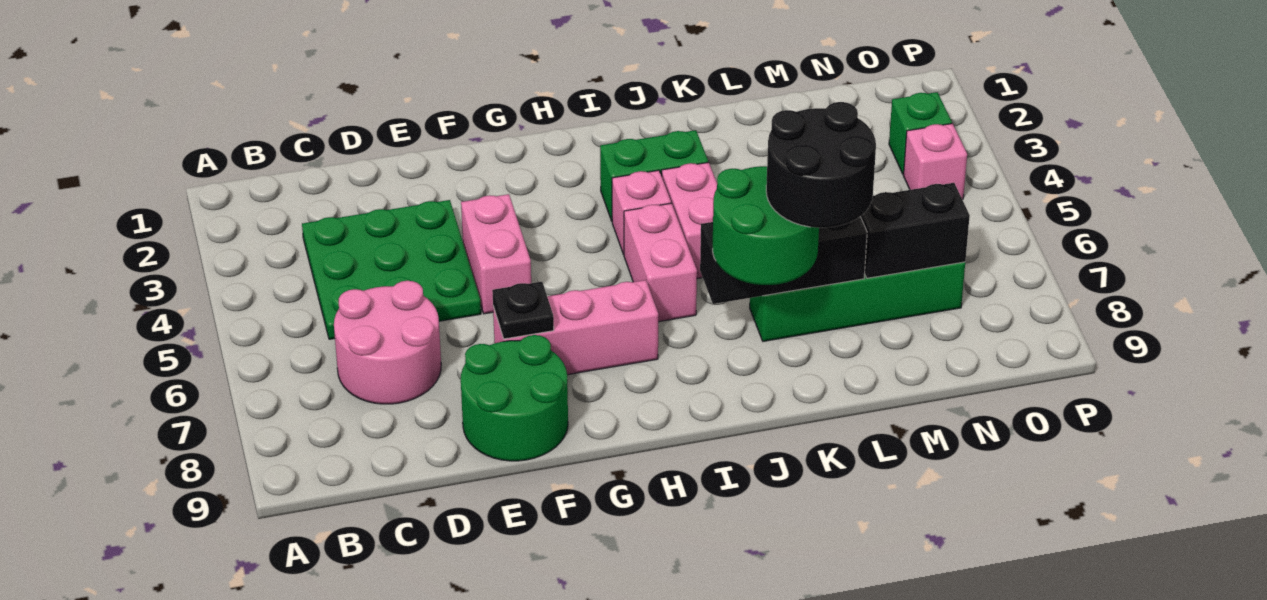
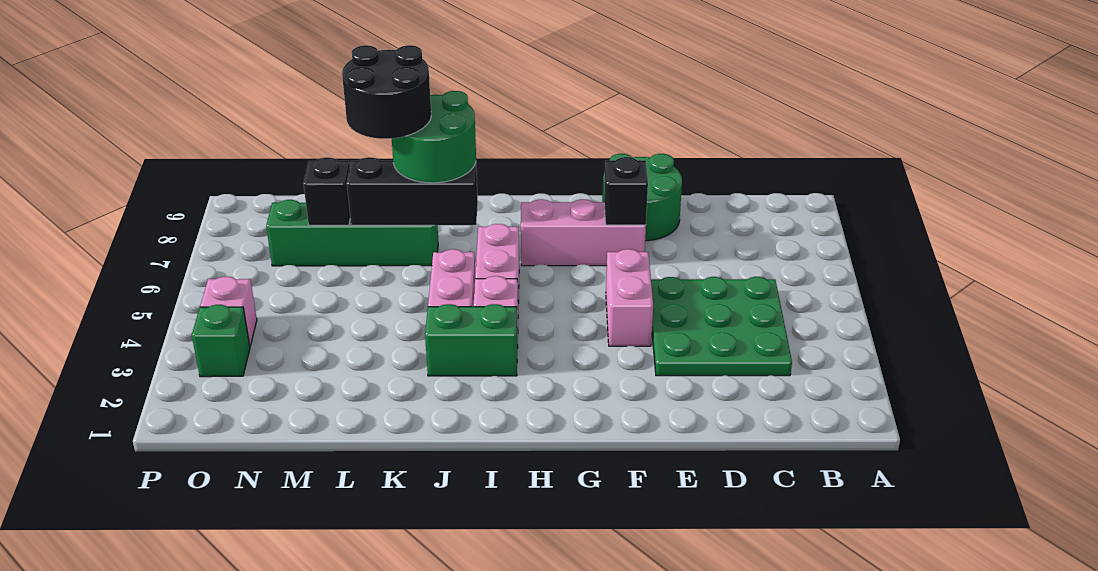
pink round brick C6:D7 level 1 -> none
black plate F7 level 2 -> black brick F7 level 2
black brick M7:N7 level 2 -> black brick M7 level 2

